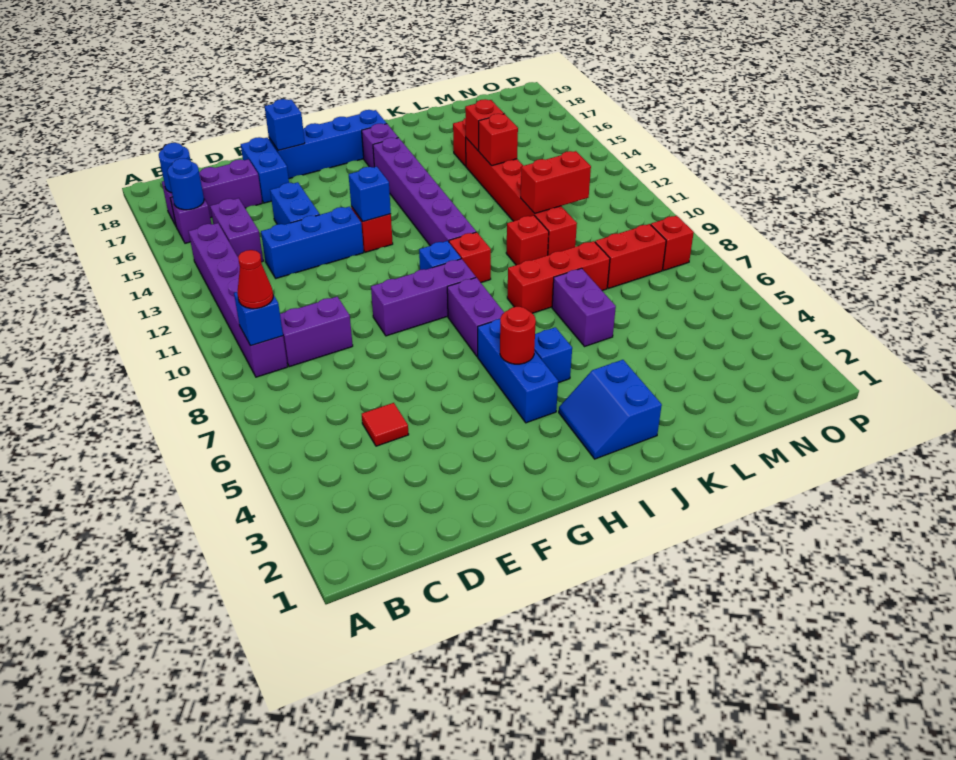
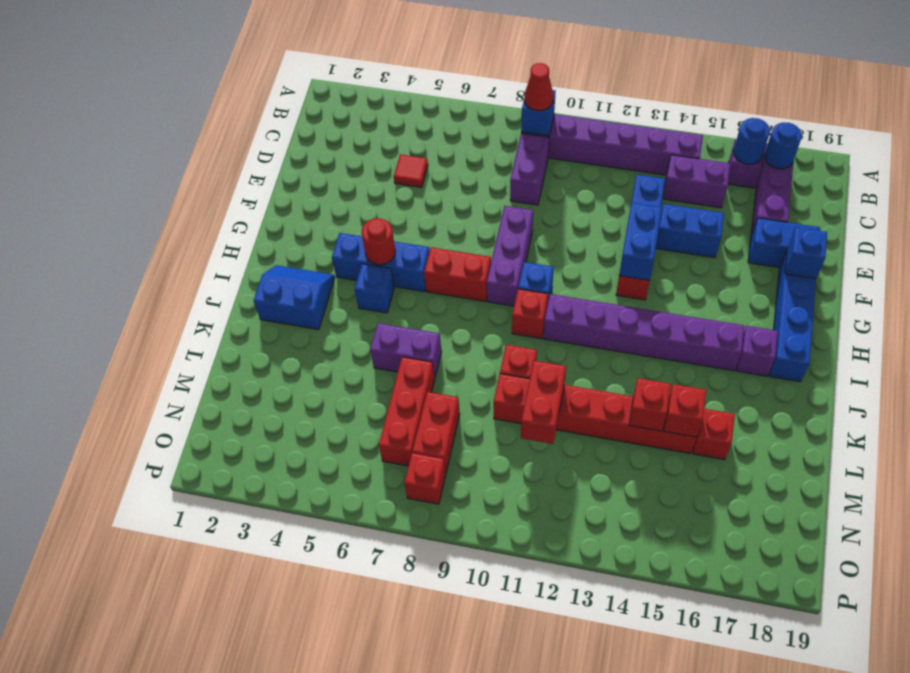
blue brick G13 level 2 -> blue brick F13:G13 level 2
purple brick H7:H8 level 1 -> red brick H7:H8 level 1
red brick J8:L8 level 1 -> red brick L7:N7 level 1

